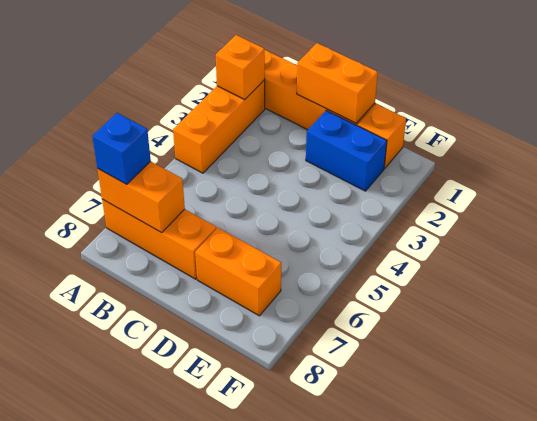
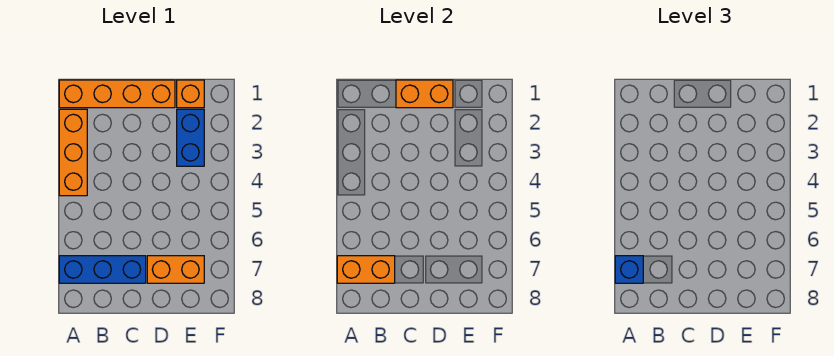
orange brick A2 level 2 -> none
orange brick A7:C7 level 1 -> blue brick A7:C7 level 1
blue brick D2:E2 level 1 -> blue brick E2:E3 level 1

